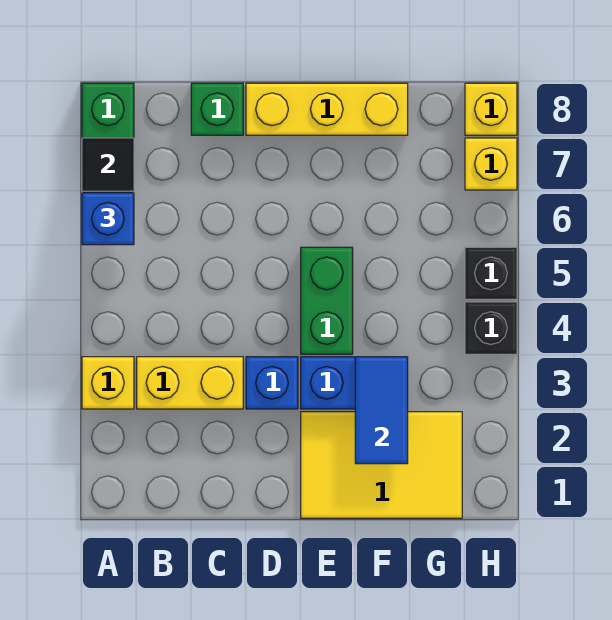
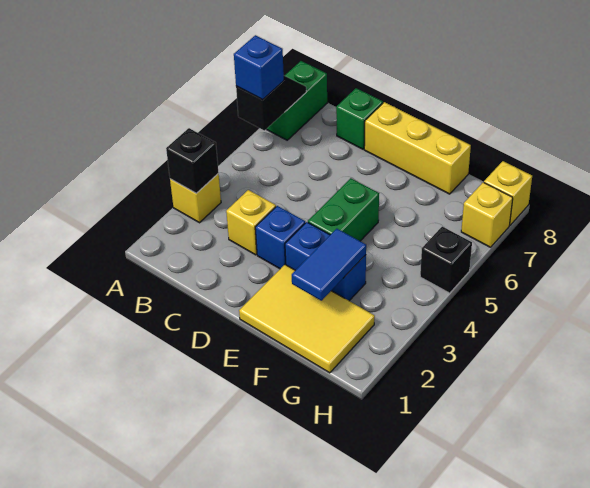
yellow brick B3:C3 level 1 -> yellow brick C3 level 1
black brick H4 level 1 -> black brick A3 level 2

